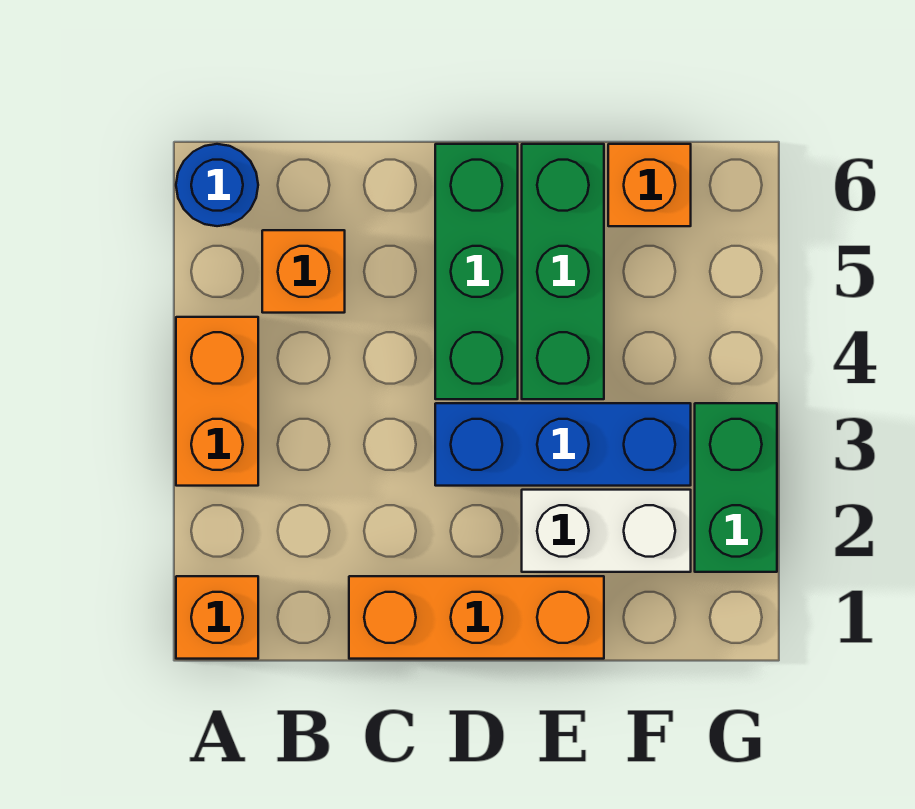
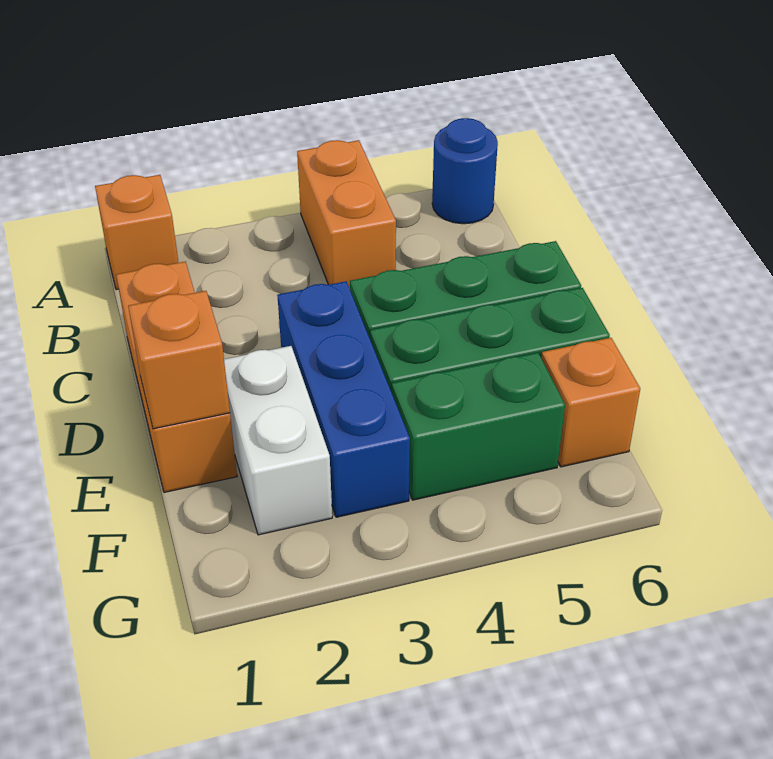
orange brick A3:A4 level 1 -> orange brick A4:B4 level 1
orange brick B5 level 1 -> orange brick E1 level 2
green brick G2:G3 level 1 -> green brick F4:F5 level 1

